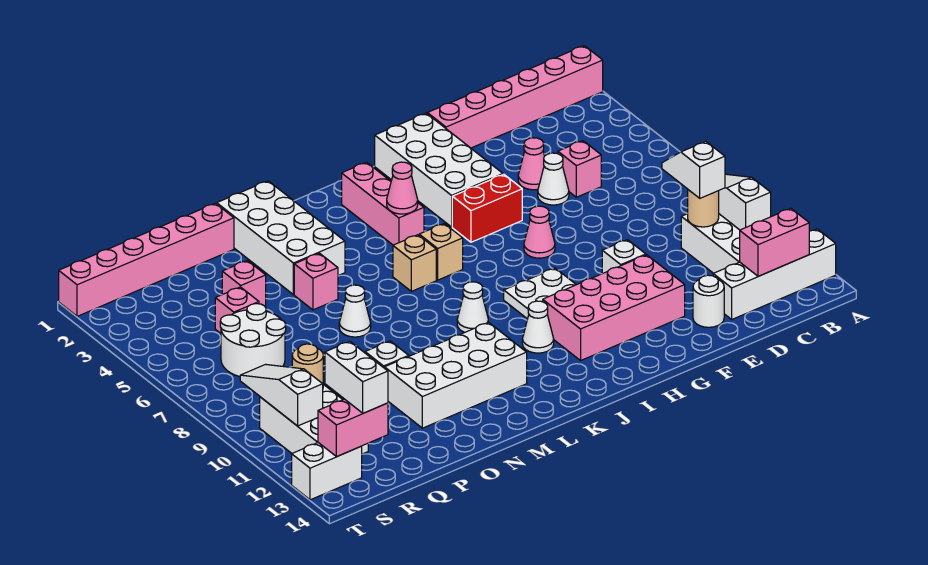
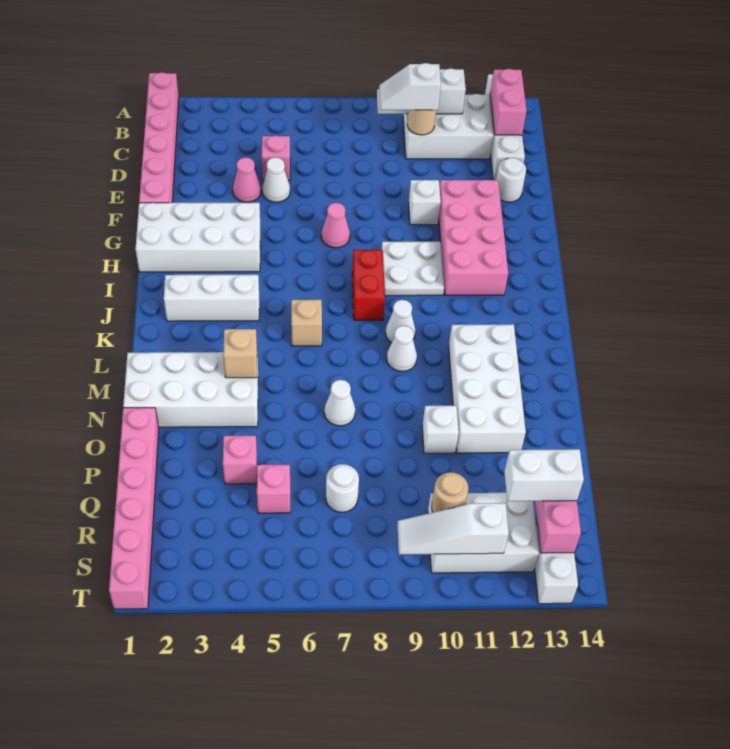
red brick G5:H5 level 1 -> red brick I8:J8 level 1
pink brick J2:J4 level 1 -> white brick J2:J4 level 1
pink cone J4 level 2 -> none
tan brick J6 level 1 -> tan brick M4 level 2
white cone J11 level 1 -> white cone L9 level 1
pink brick N5 level 1 -> none
white round brick Q6:R7 level 1 -> white round brick Q7 level 1

